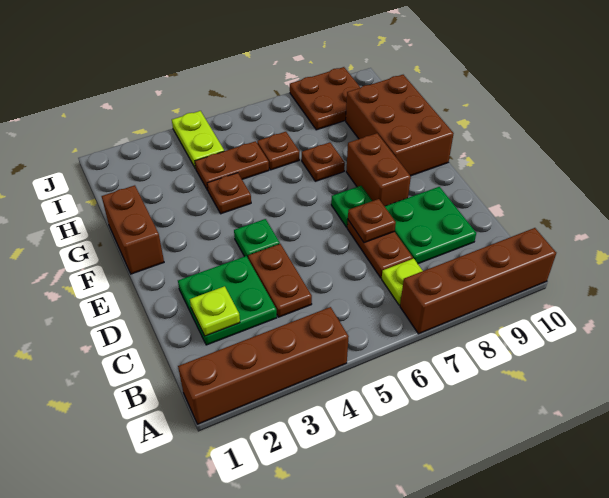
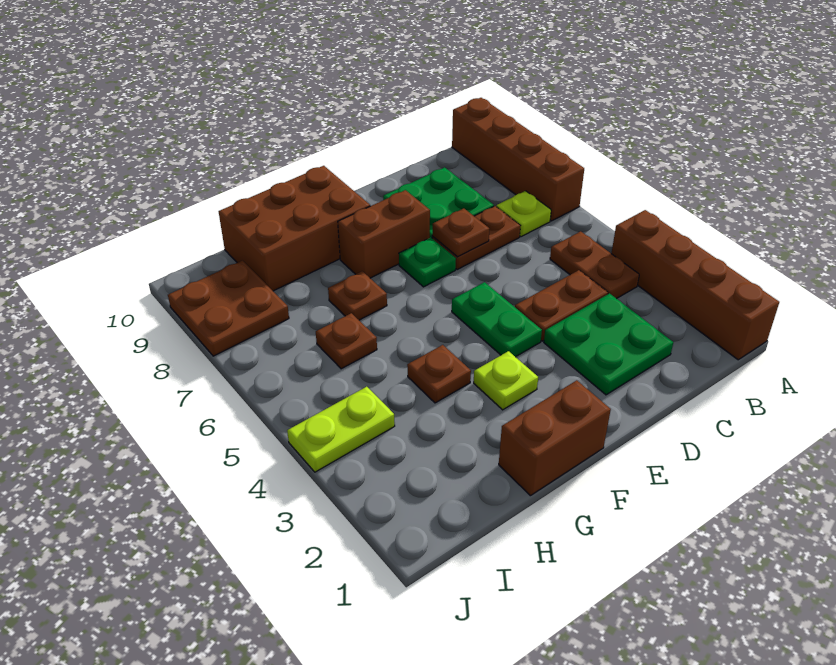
lime plate C2 level 2 -> lime plate F3 level 1
green plate E4 level 1 -> green plate E4:E5 level 1
brown plate H4:H5 level 1 -> brown plate B4:B5 level 1

